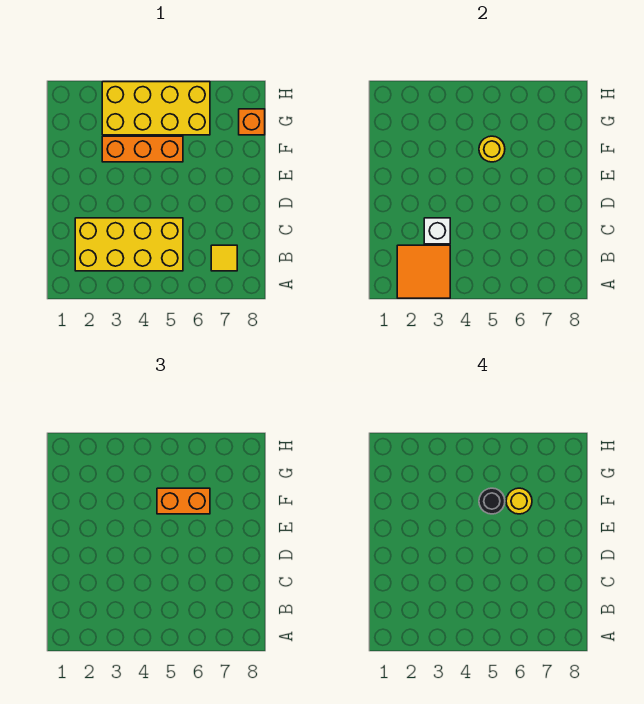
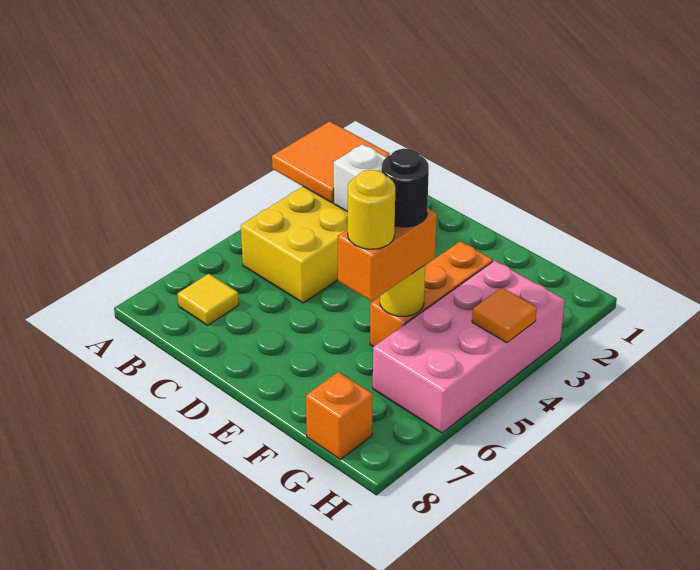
yellow brick G3:H6 level 1 -> pink brick G3:H6 level 1
none -> orange tile H4 level 2

